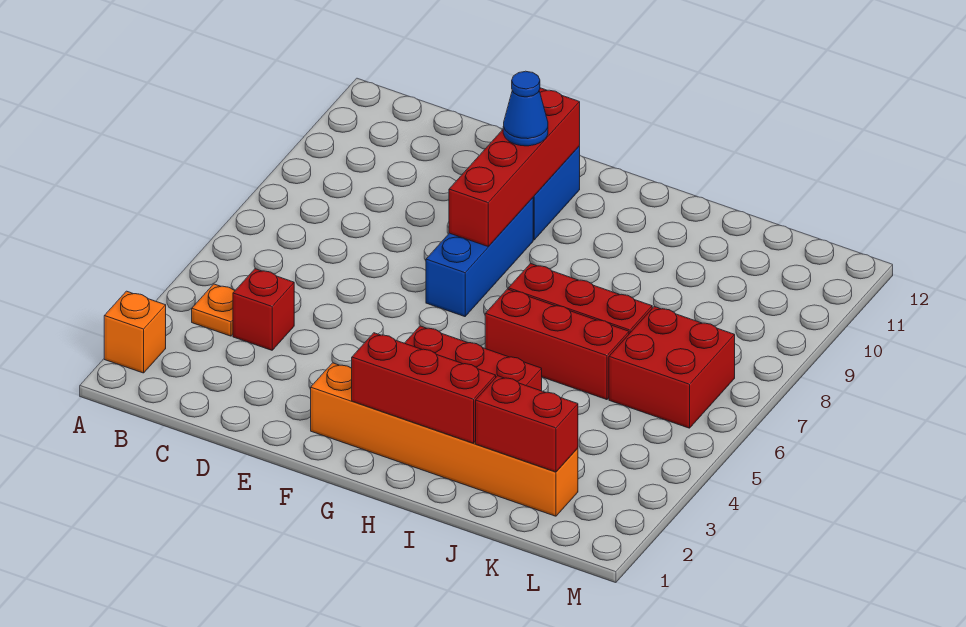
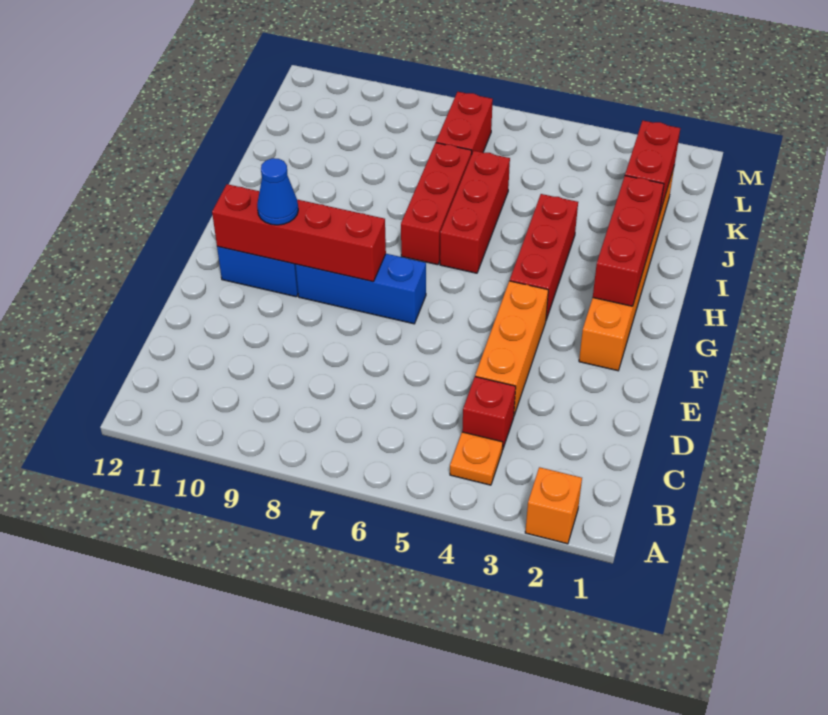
none -> orange brick D4:F4 level 1
red brick K6:L7 level 1 -> red brick K7:L7 level 1

